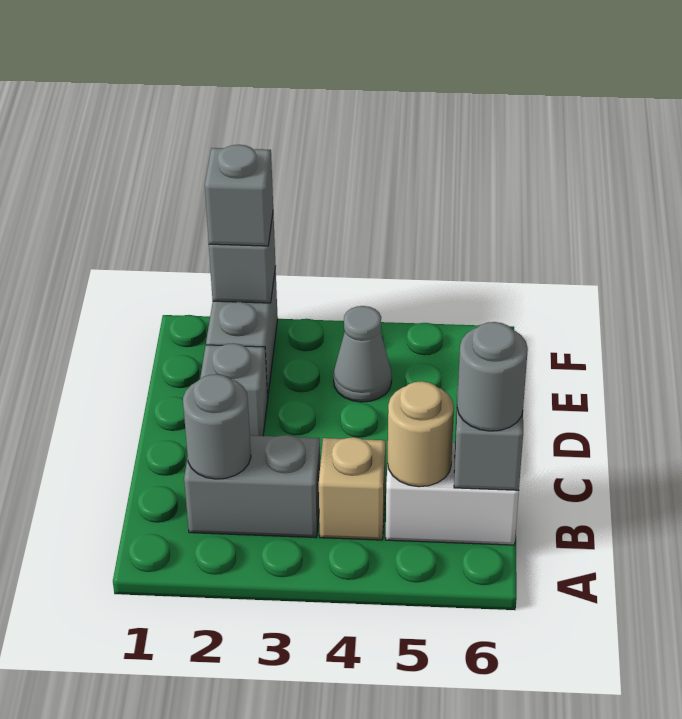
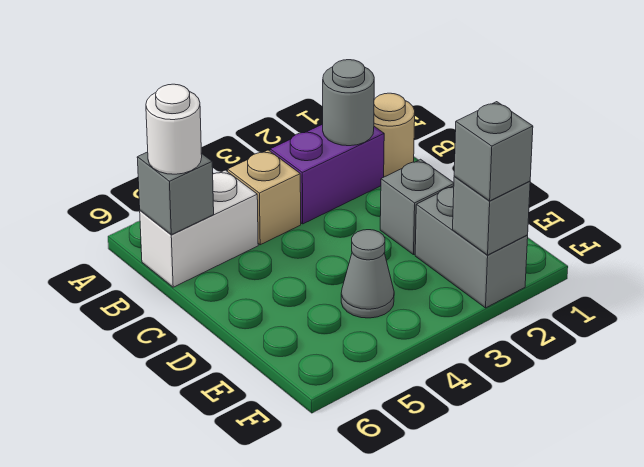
grey brick B2:B3 level 1 -> purple brick B2:B3 level 1
tan round brick B5 level 2 -> tan round brick B1 level 1
grey round brick B6 level 3 -> white round brick B6 level 3

